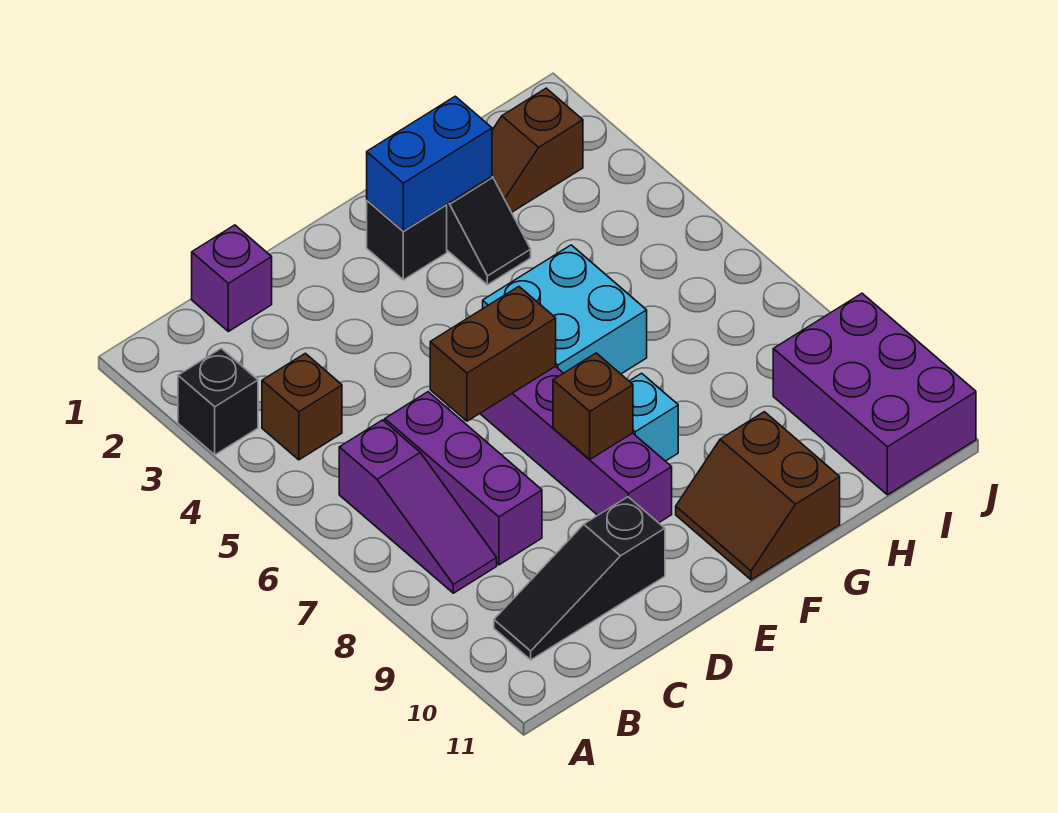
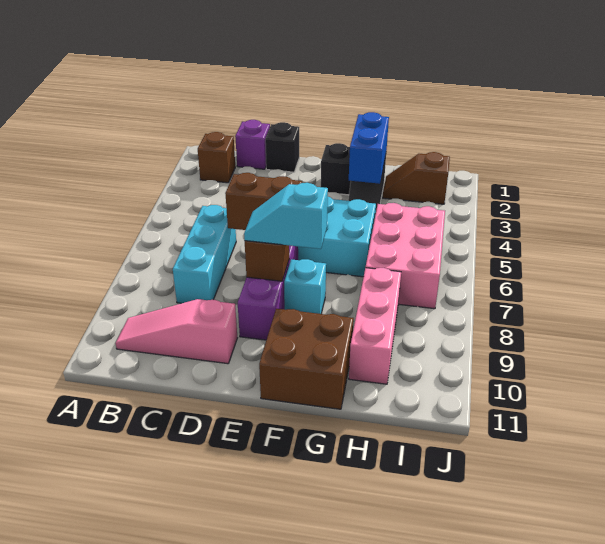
black brick A3 level 1 -> black brick D1 level 1
brown brick B4 level 1 -> brown brick B2 level 1
purple slope B6:B8 level 1 top 6 -> none
black slope B10:D10 level 1 top D -> pink slope B10:D10 level 1 top D
purple brick C6:C8 level 1 -> cyan brick C6:C8 level 1
none -> cyan slope E8:F8 level 3 top F
blue brick F2:G2 level 2 -> blue brick G2:G3 level 2
brown slope F10:G11 level 1 top G -> brown brick F10:G11 level 1
none -> pink brick H5:I7 level 1
none -> pink brick H8:H10 level 1
purple brick I9:J11 level 1 -> none

